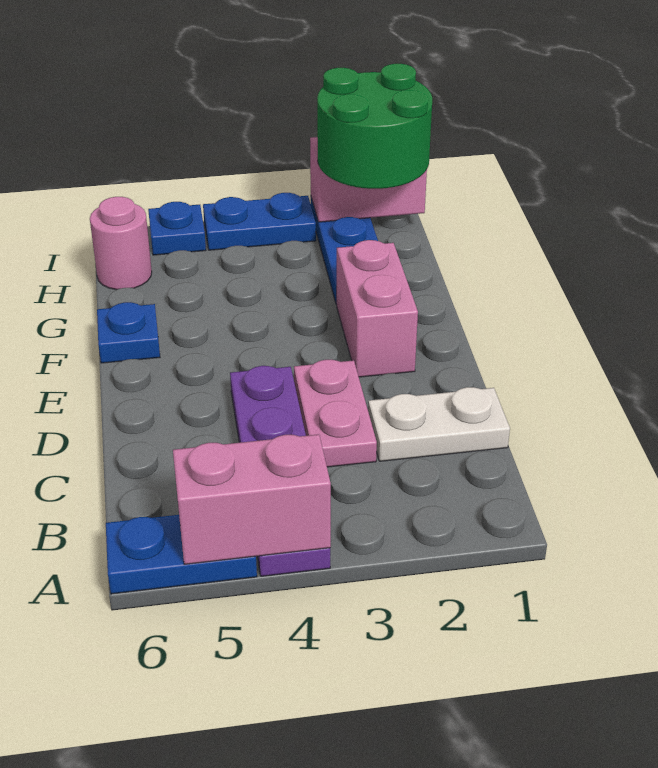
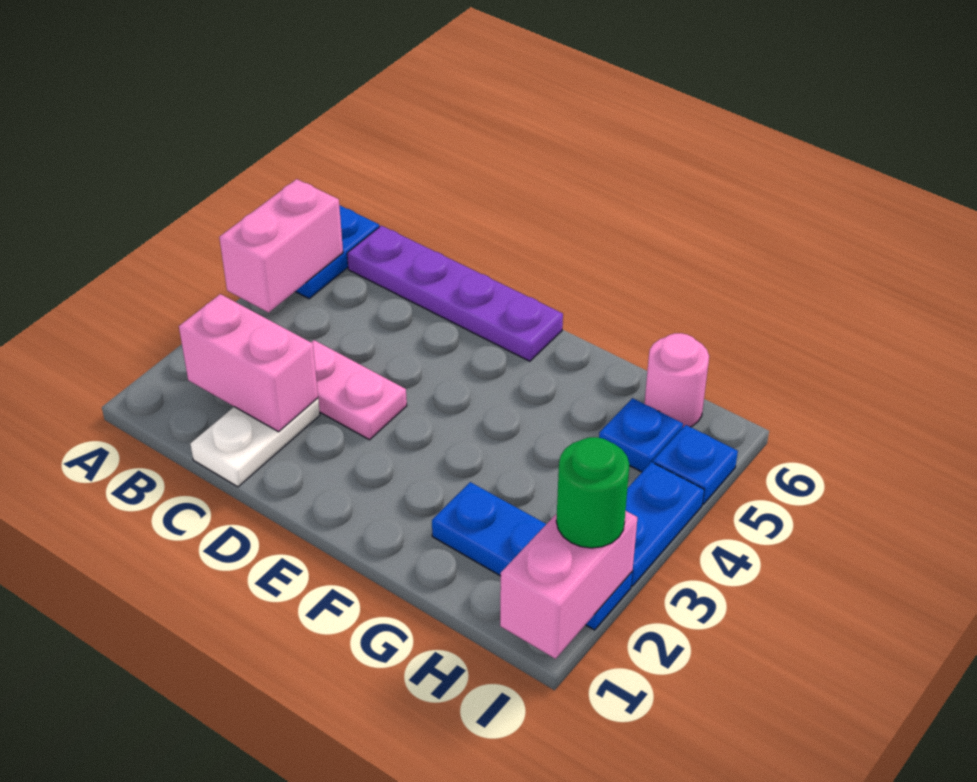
purple plate A4:D4 level 1 -> purple plate B6:E6 level 1
pink brick E2:F2 level 1 -> pink brick B2:C2 level 2
blue plate F6 level 1 -> blue plate H5 level 1
green round brick H1:I2 level 3 -> green round brick I2 level 3

